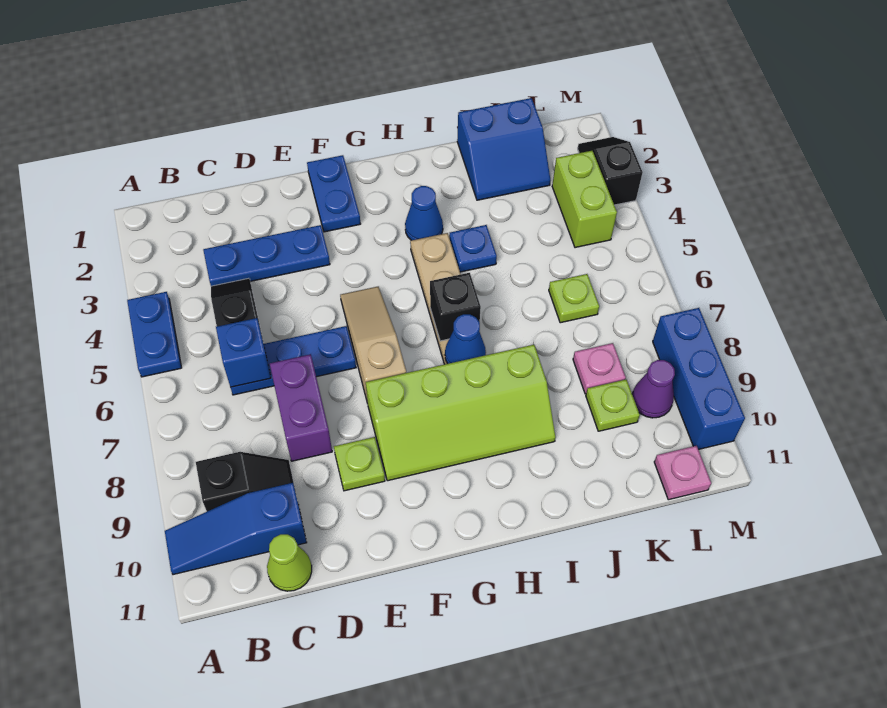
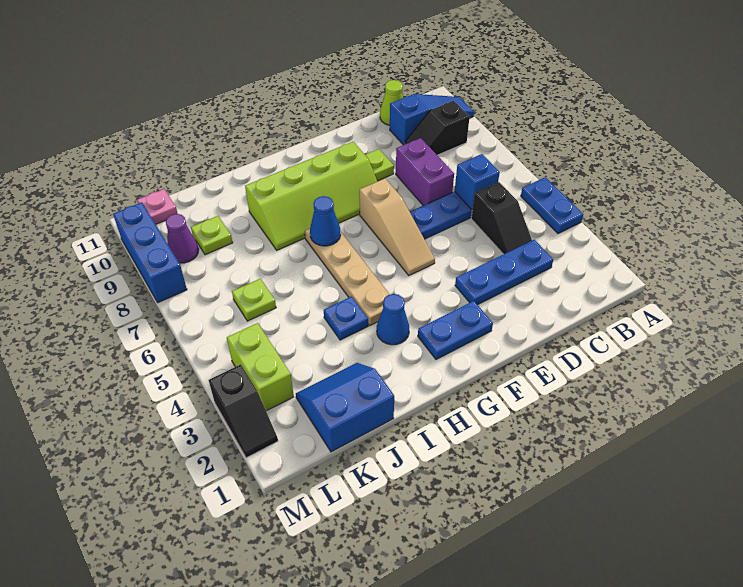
blue plate F1:F2 level 1 -> blue plate F2:G2 level 1
lime slope F8:I9 level 1 top 8 -> lime slope F8:I9 level 1 top 9
black brick H6 level 2 -> none
pink plate K8 level 1 -> none

